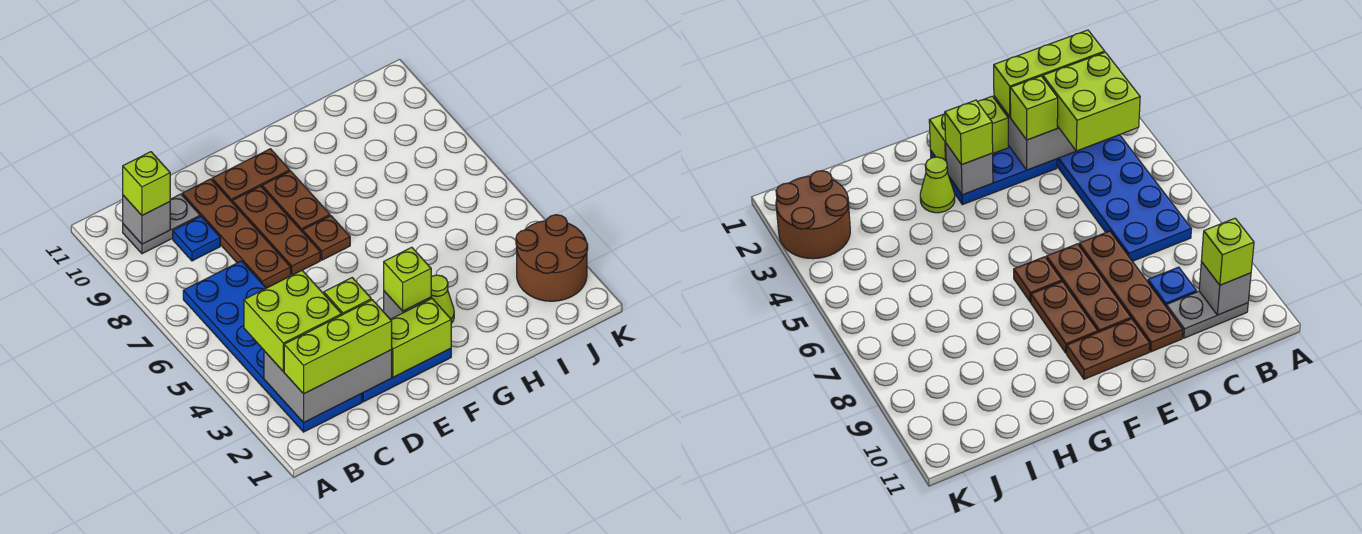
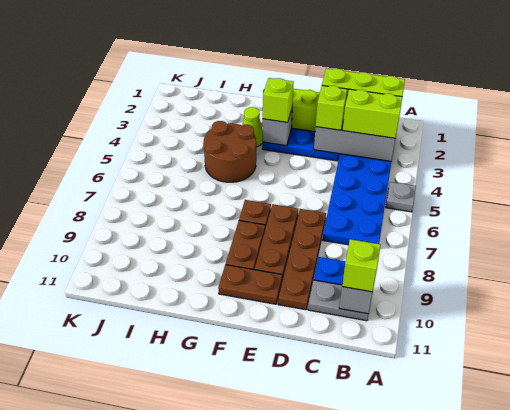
none -> grey plate A5 level 1
lime brick B3:C4 level 3 -> lime brick B3:C3 level 3
brown round brick J2:K3 level 1 -> brown round brick G4:H5 level 1

